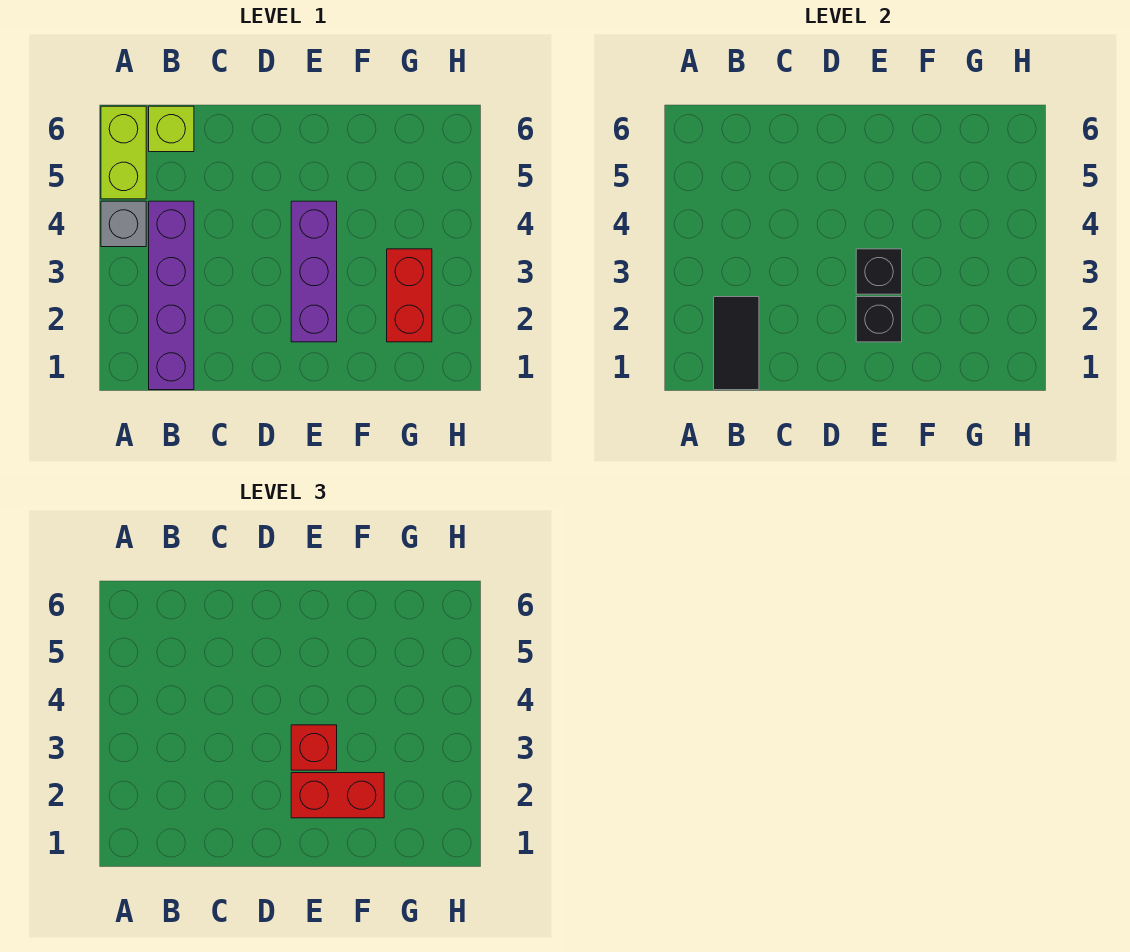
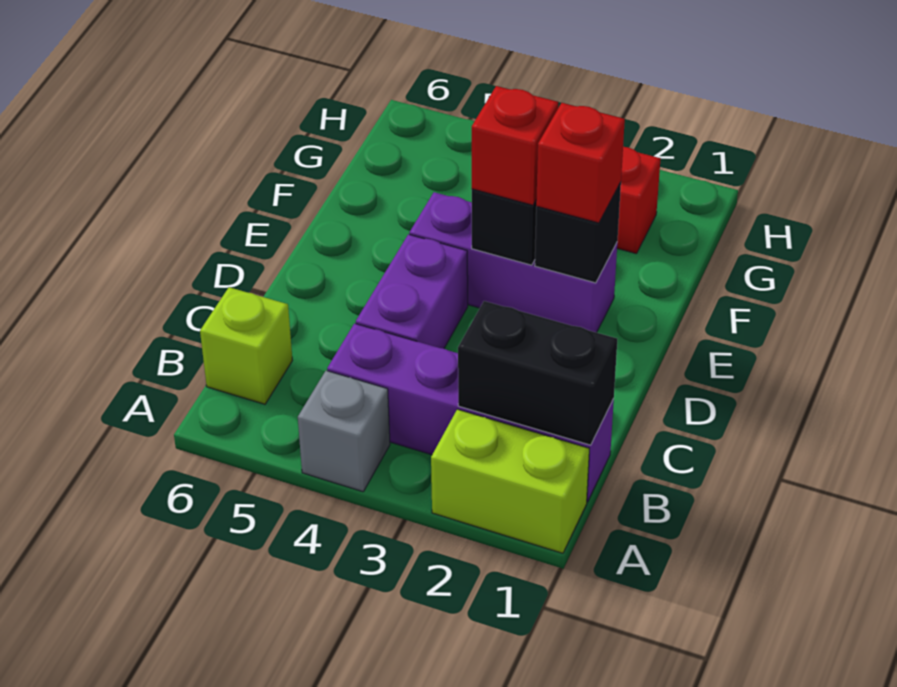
lime brick A5:A6 level 1 -> lime brick A1:A2 level 1
black tile B1:B2 level 2 -> black brick B1:B2 level 2
none -> purple brick C4:D4 level 1
red brick E2:F2 level 3 -> red brick E2 level 3

